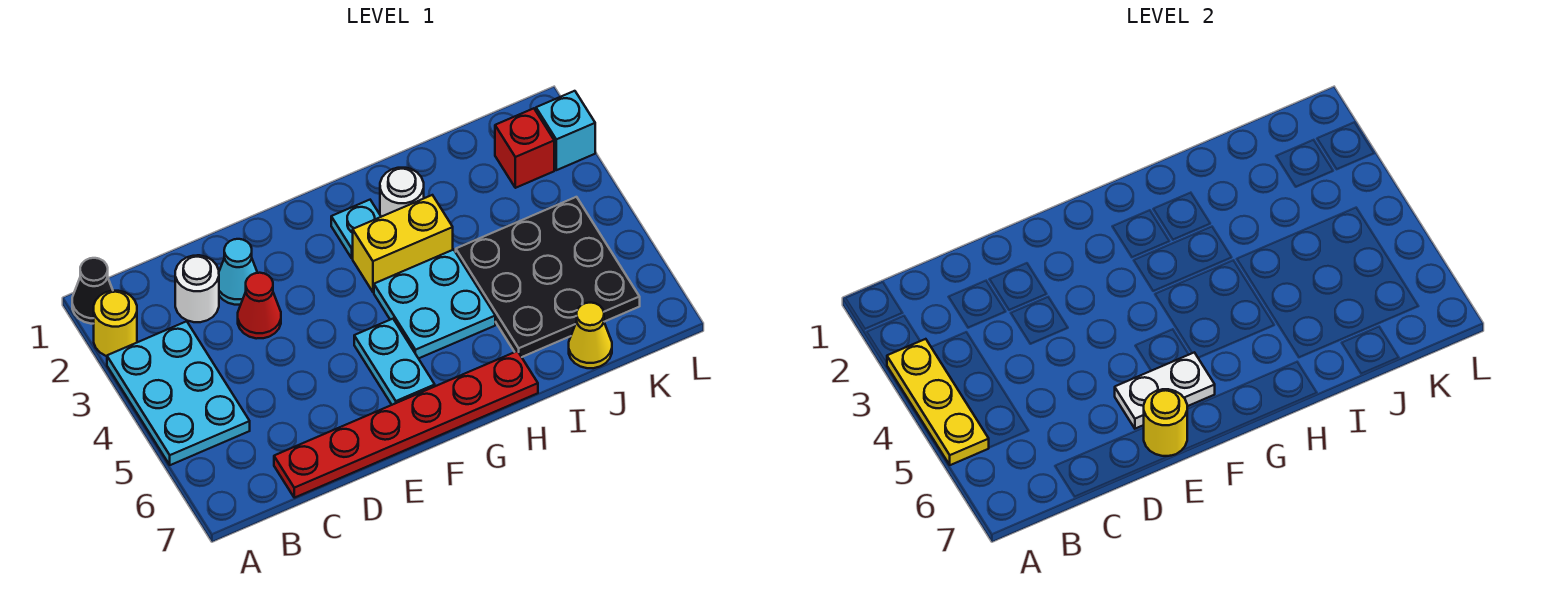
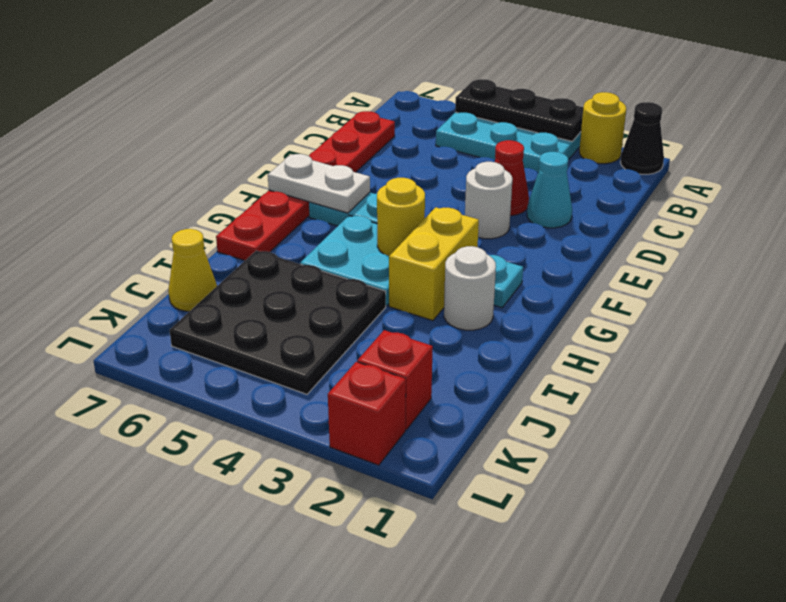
yellow plate A3:A5 level 2 -> black plate A3:A5 level 2
white round brick C2 level 1 -> white round brick E3 level 1
white plate E6:F6 level 2 -> white plate F6:F7 level 2
yellow round brick E7 level 2 -> yellow round brick G4 level 2
cyan brick L2 level 1 -> red brick L2 level 1

